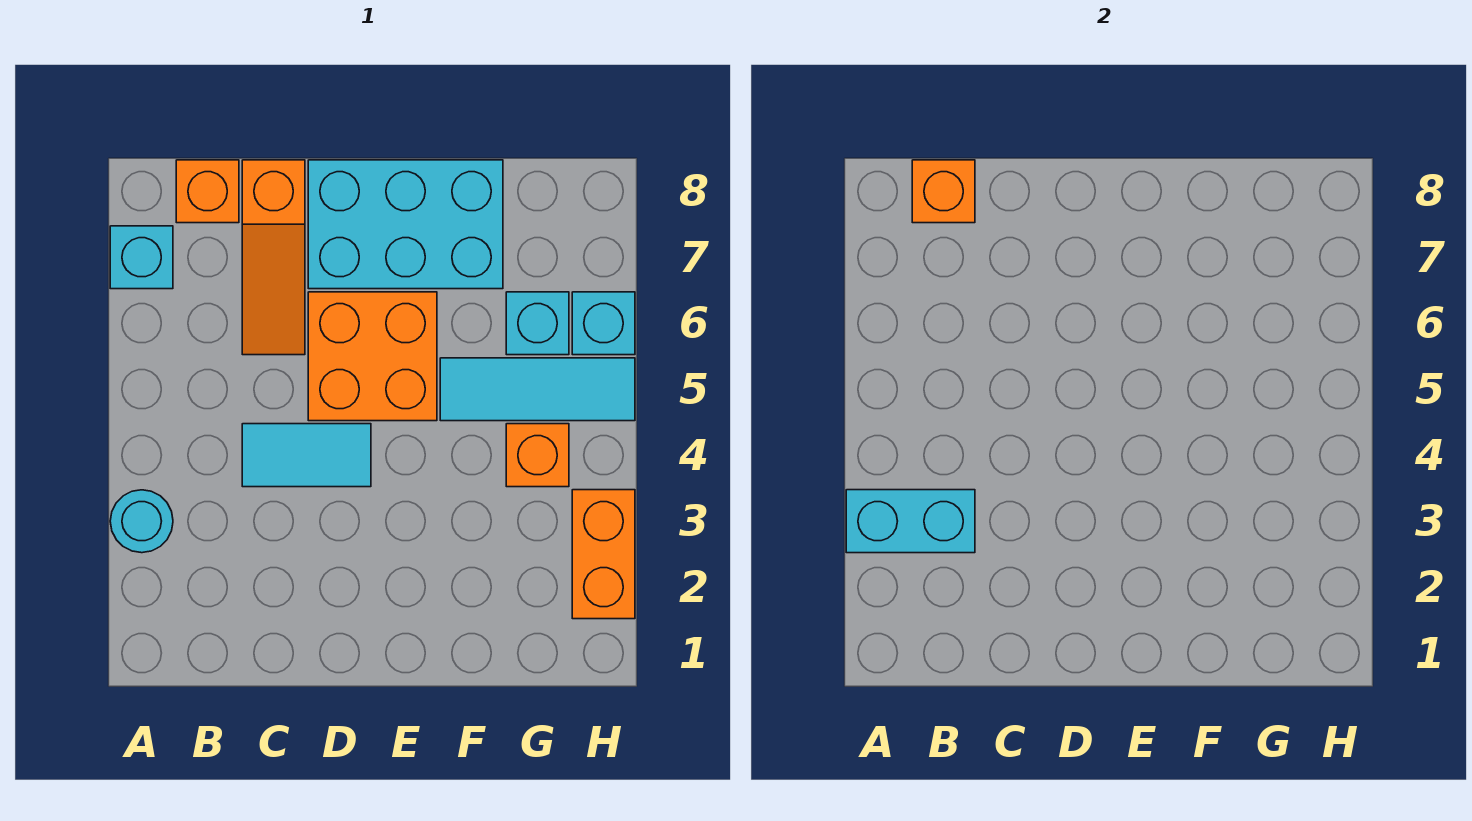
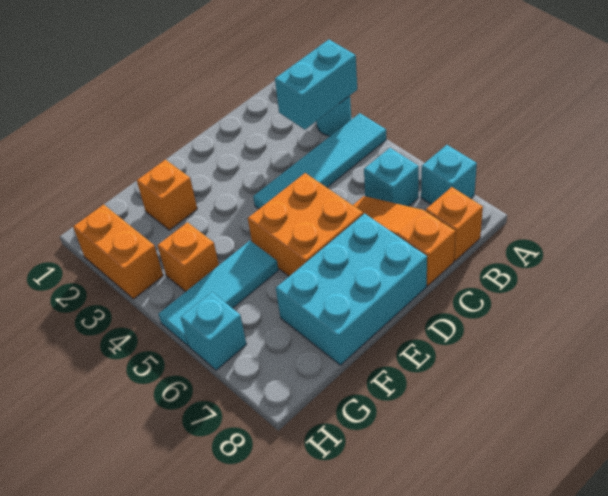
orange brick B8 level 2 -> orange brick F2 level 1
cyan tile C4:D4 level 1 -> cyan tile A4:D4 level 1
cyan brick G6 level 1 -> cyan brick B6 level 1

